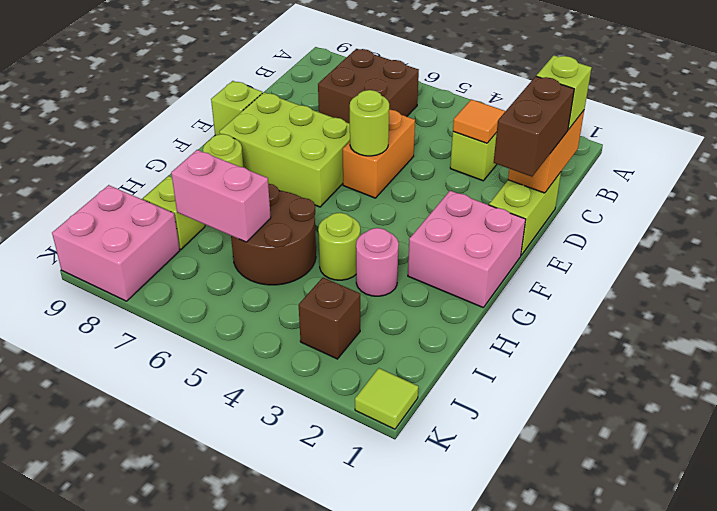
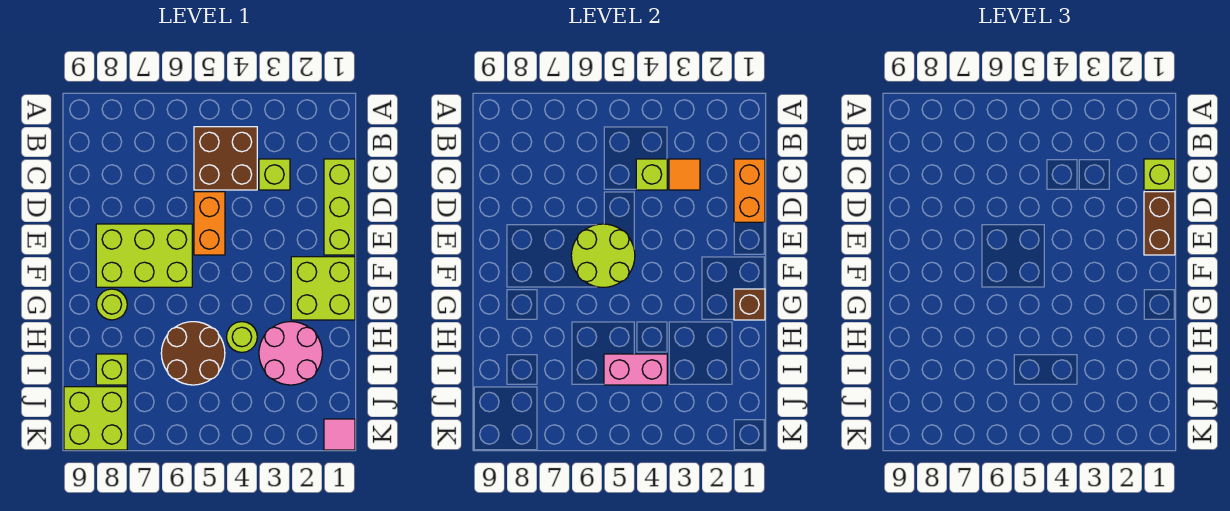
brown brick B6:C7 level 1 -> brown brick B4:C5 level 1
lime brick D1:E1 level 1 -> lime brick C1:E1 level 1
lime round brick E5 level 2 -> lime round brick E5:F6 level 2
lime brick E9 level 1 -> lime brick C4 level 2
pink brick F1:G2 level 1 -> lime brick F1:G2 level 1
pink round brick H3 level 1 -> pink round brick H2:I3 level 1
pink brick I6:I7 level 2 -> pink brick I4:I5 level 2
brown brick J3 level 1 -> brown brick G1 level 2
pink brick J8:K9 level 1 -> lime brick J8:K9 level 1
lime tile K1 level 1 -> pink tile K1 level 1

